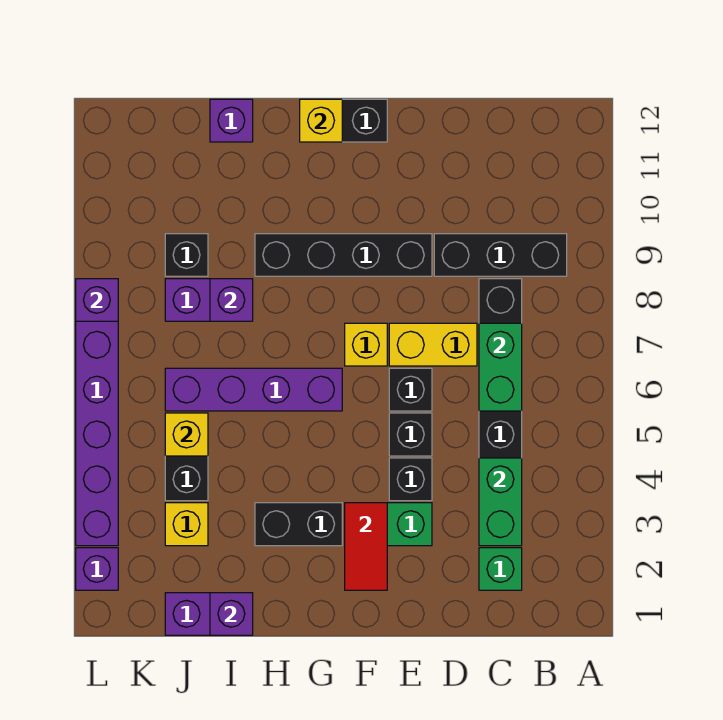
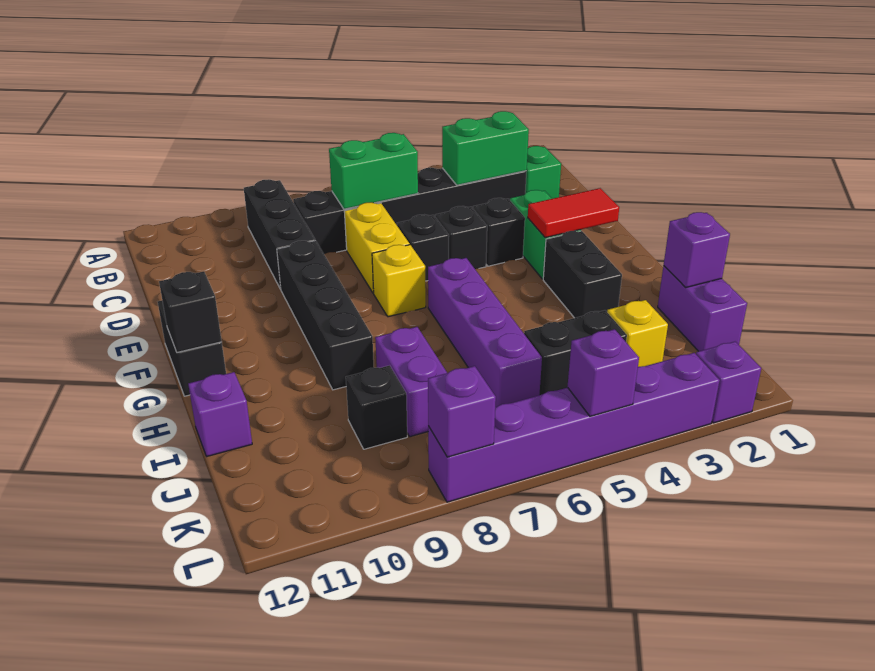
yellow brick G12 level 2 -> black brick G12 level 2
purple brick I8 level 2 -> purple brick L5 level 2
yellow brick J5 level 2 -> none

